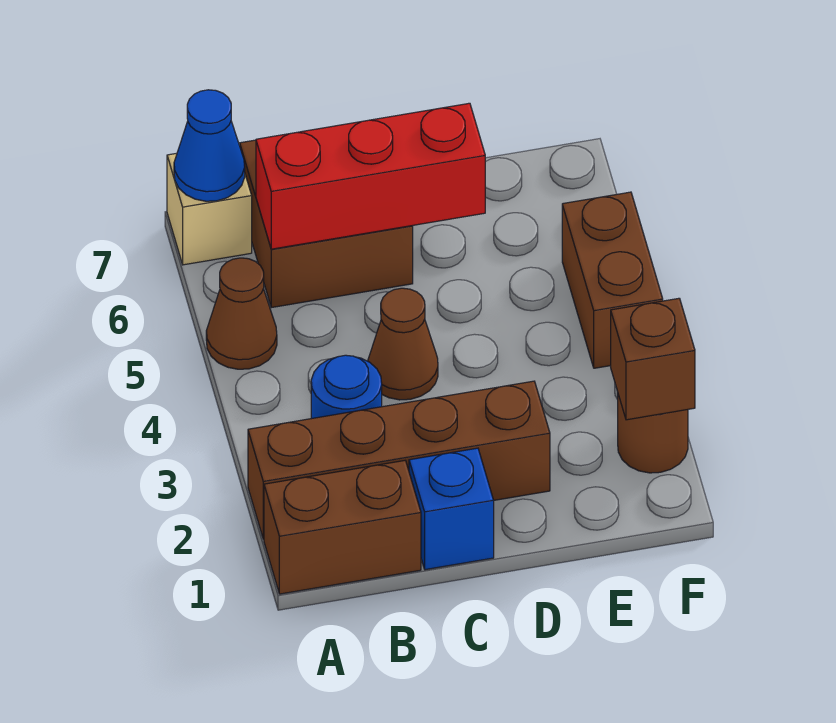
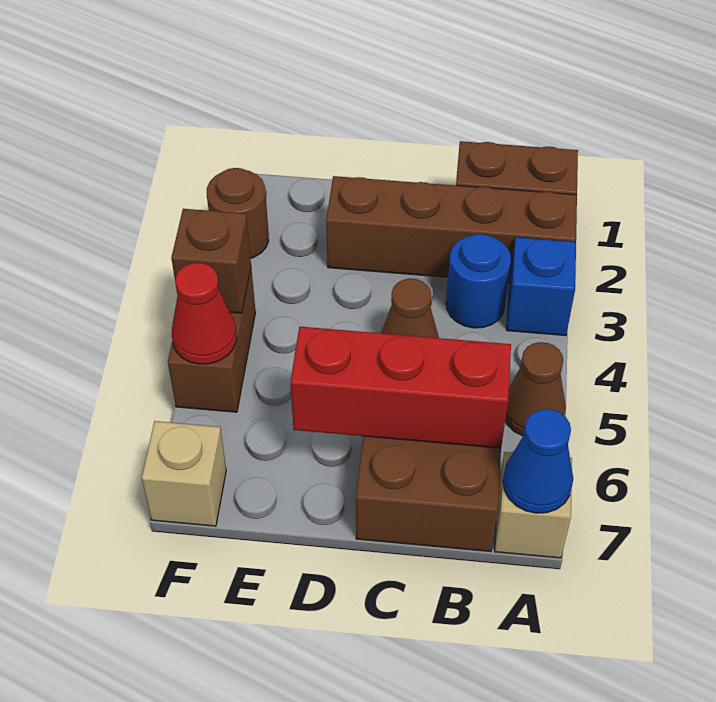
blue brick C1 level 1 -> blue brick A3 level 1
brown brick F2 level 2 -> brown brick F4 level 2
none -> red cone F5 level 2
none -> tan brick F7 level 1

